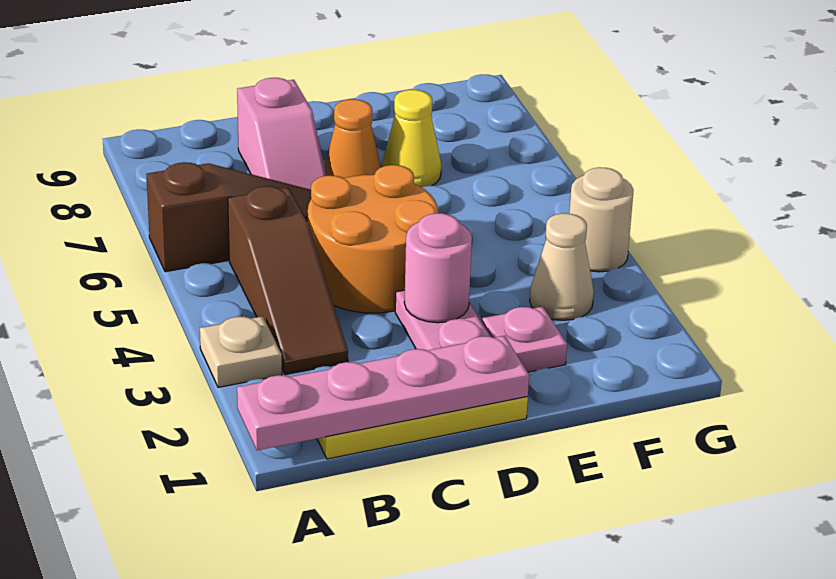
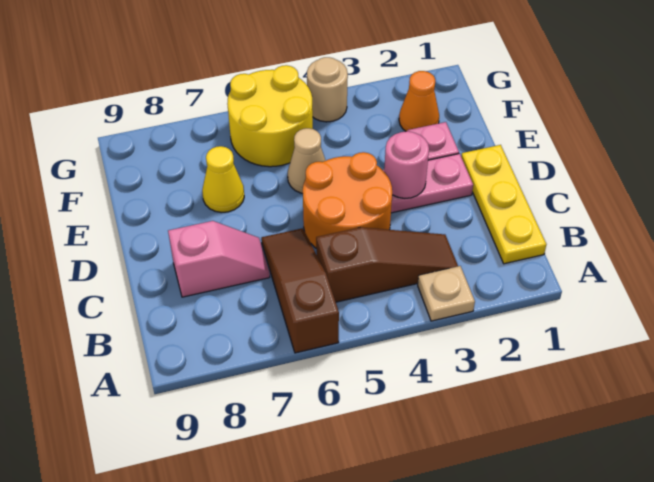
pink plate A1:D1 level 2 -> none
orange cone D7 level 1 -> orange cone F2 level 1
tan cone F3 level 1 -> tan cone E5 level 1
none -> yellow round brick F5:G6 level 1

